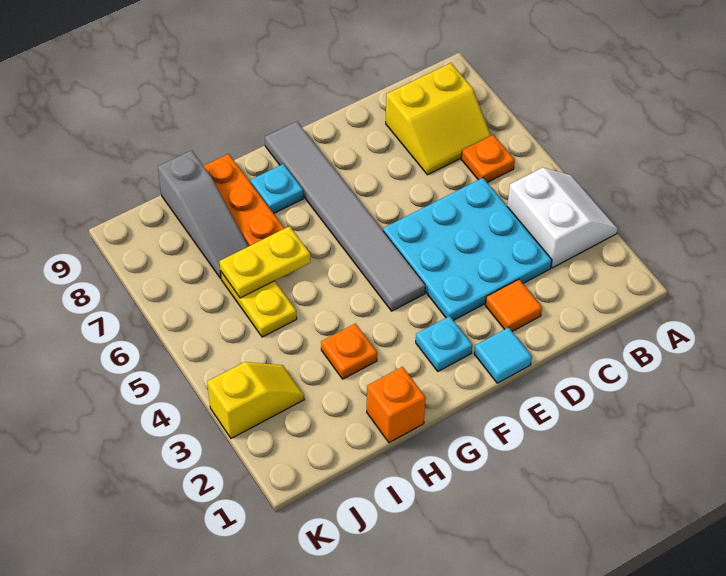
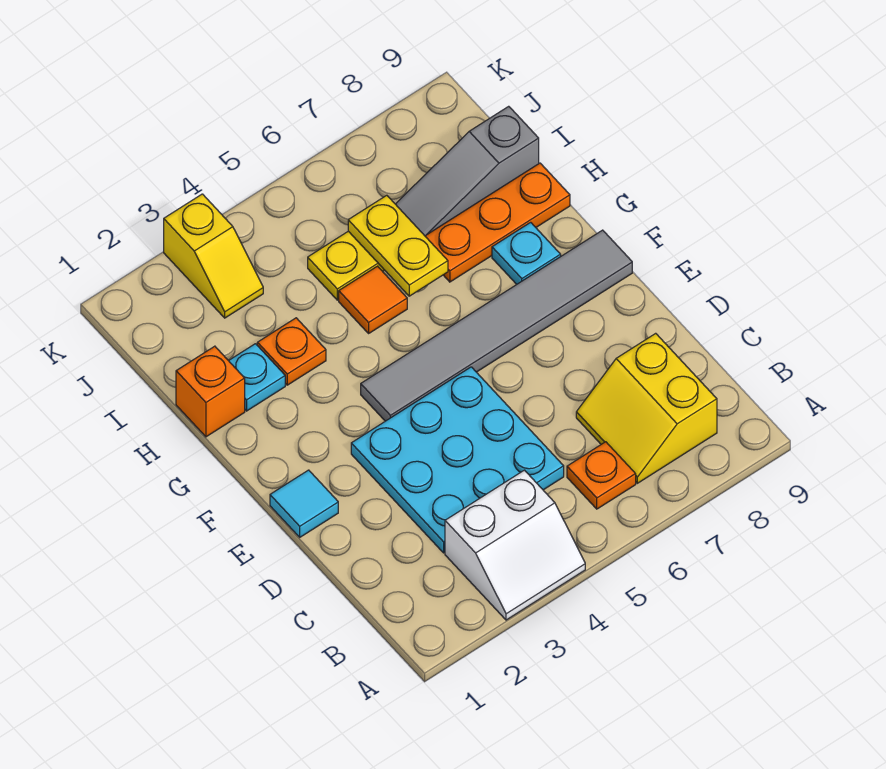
orange tile D2 level 1 -> orange tile H5 level 1
cyan plate F2 level 1 -> cyan plate H2 level 1

